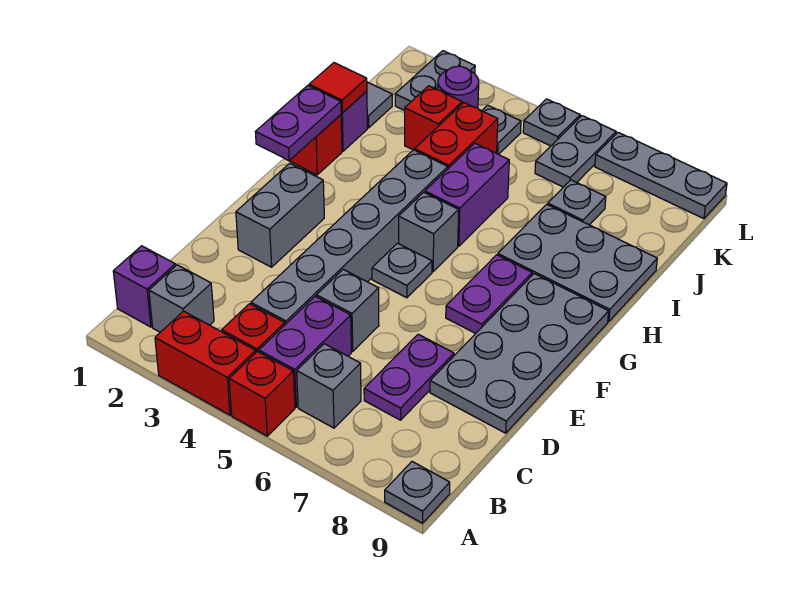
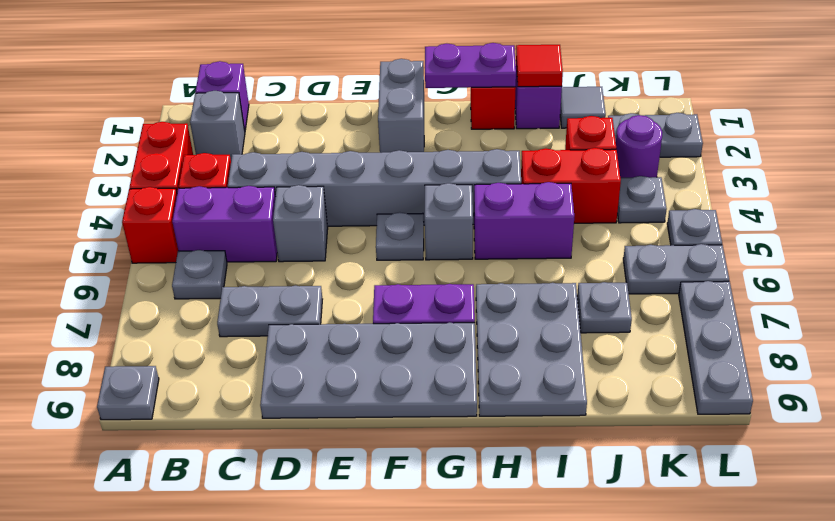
grey brick B6 level 1 -> grey plate B6 level 1
purple plate C7:D7 level 1 -> grey plate C7:D7 level 1
grey brick E2:F2 level 1 -> grey brick F1:F2 level 1

